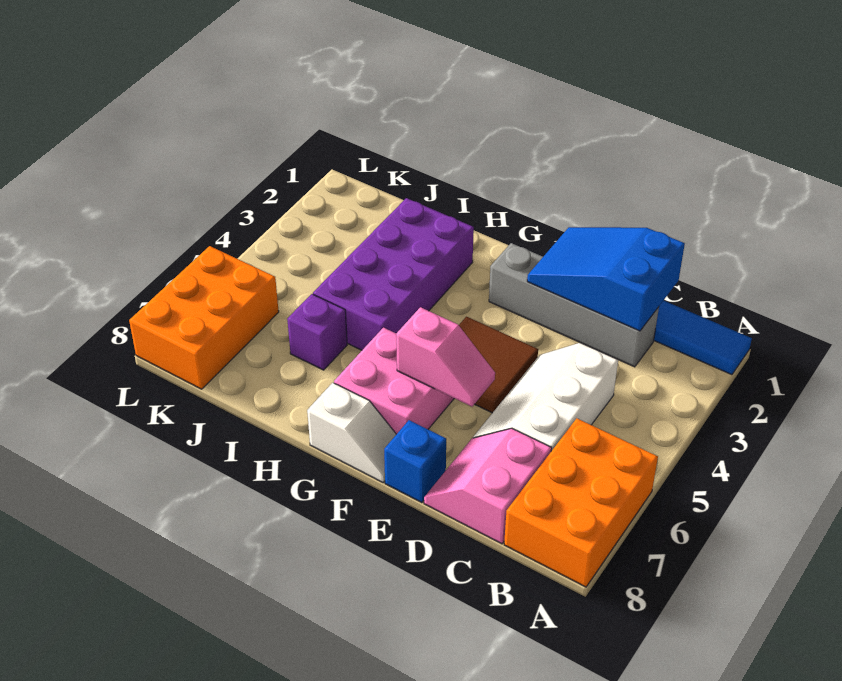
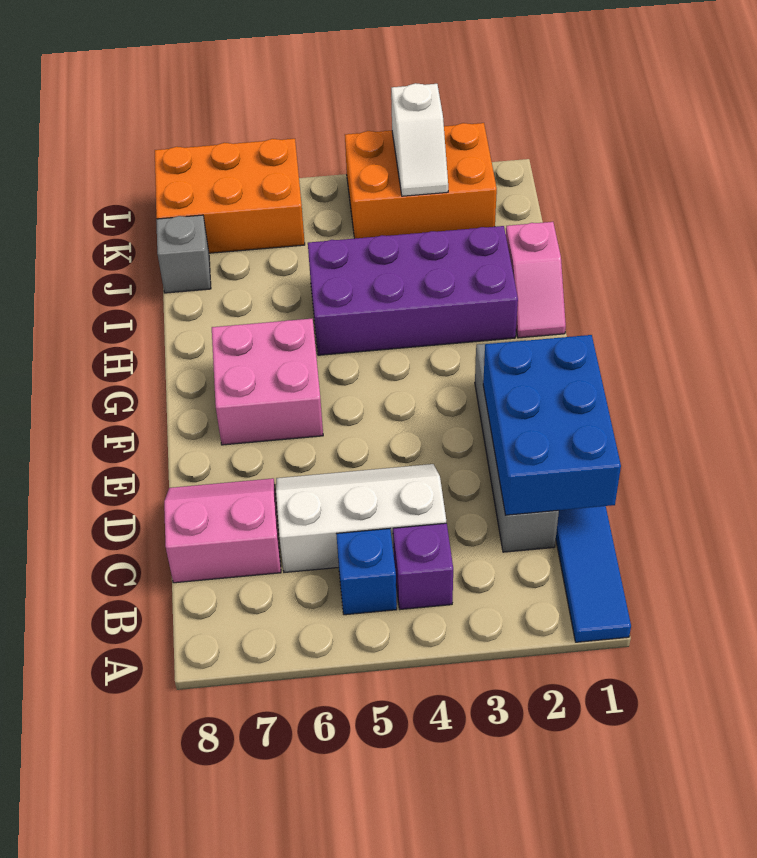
orange brick A6:B8 level 1 -> orange brick K2:L4 level 1
blue slope C1:E2 level 2 top C -> blue brick C1:E2 level 2
brown tile E4:F5 level 1 -> none
pink slope E6:F6 level 2 top F -> pink slope H1:I1 level 1 top I
blue brick E8 level 1 -> blue brick B5 level 1
white slope F8:G8 level 1 top G -> white slope K3:L3 level 2 top L
purple brick I6 level 1 -> purple brick B4 level 1
none -> grey brick J8 level 1

